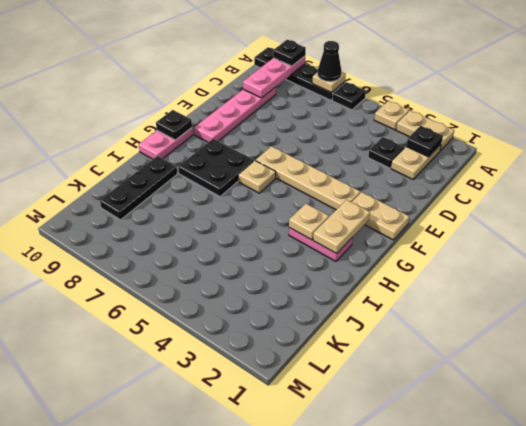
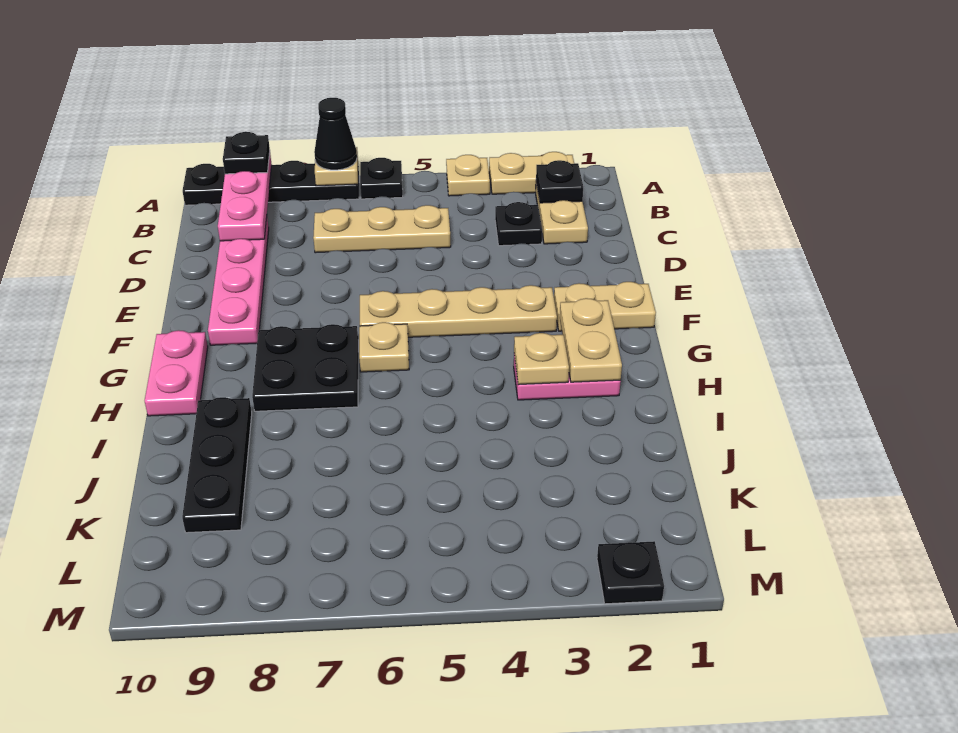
none -> tan plate C5:C7 level 1
black plate G10 level 2 -> black plate M2 level 1

